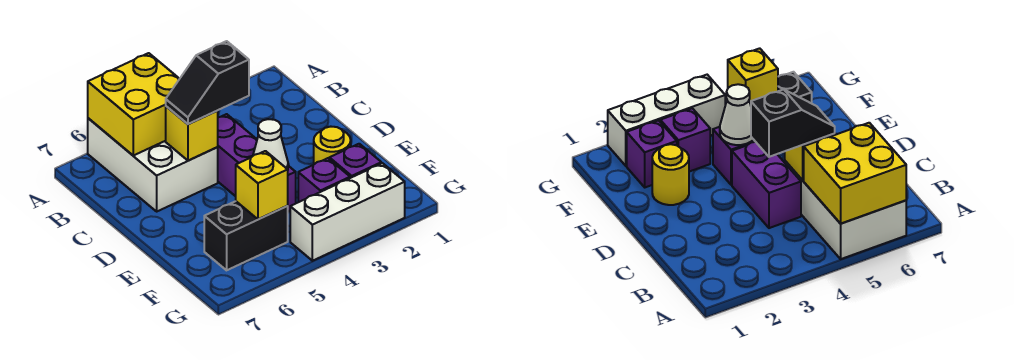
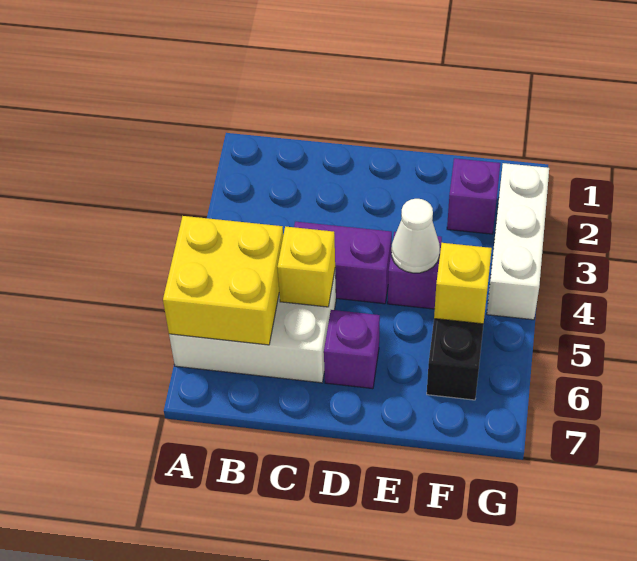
black slope C4:C5 level 3 top 4 -> none
yellow round brick E2 level 1 -> none
purple brick F3 level 1 -> purple brick D6 level 1

